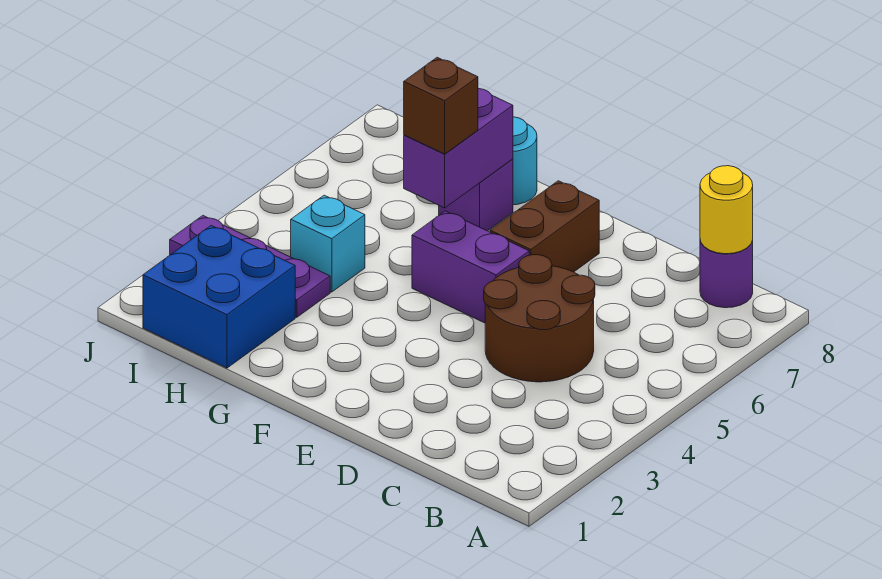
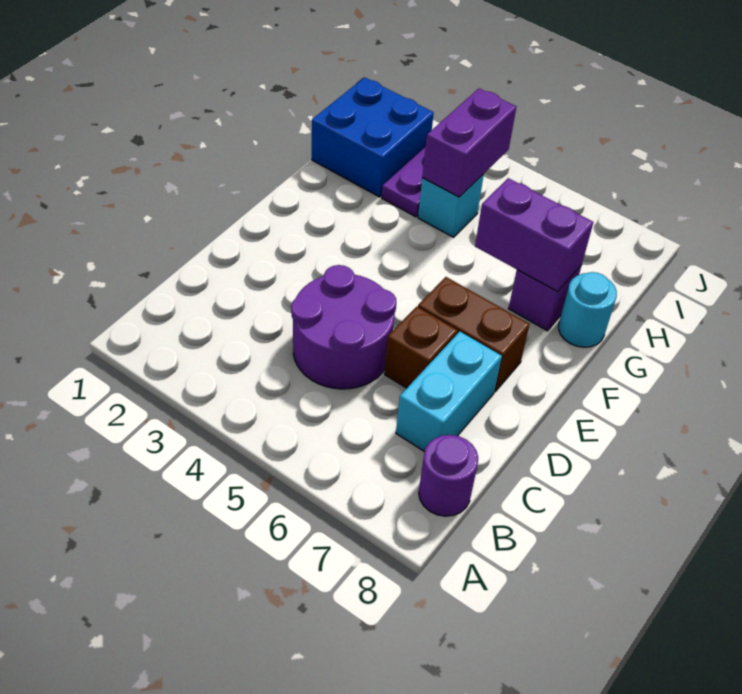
yellow round brick B8 level 2 -> none
brown round brick C4:D5 level 1 -> purple round brick C4:D5 level 1
none -> cyan brick C7:D7 level 1
purple brick E5:F5 level 1 -> purple brick H4:I4 level 2
brown brick G6 level 3 -> brown brick D6 level 1

